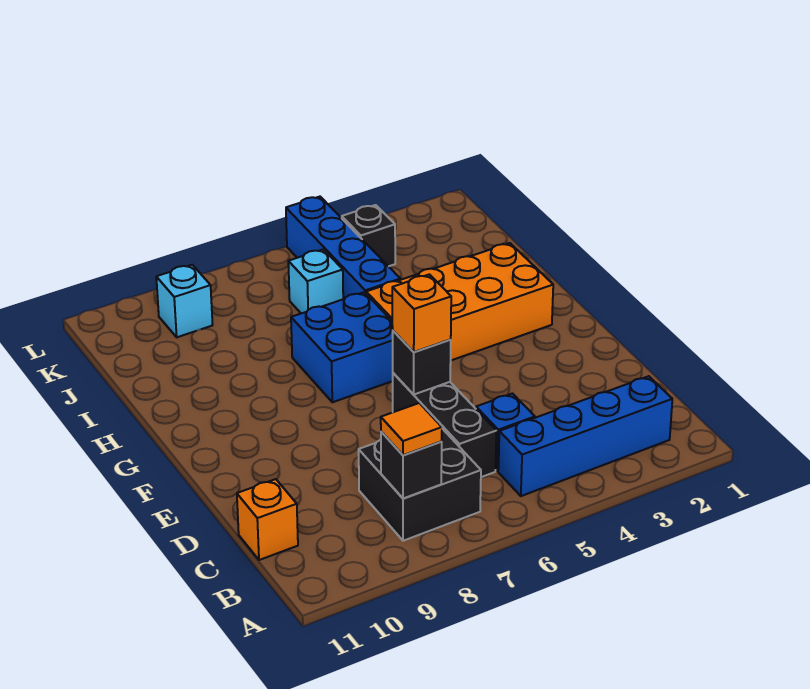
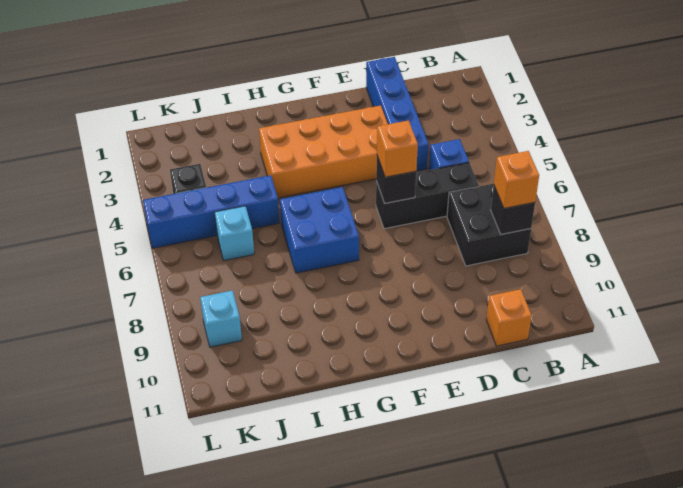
blue brick B2:B5 level 1 -> blue brick D1:D4 level 1
orange tile B8 level 3 -> orange brick B8 level 3
orange brick G2:H5 level 1 -> orange brick E3:H4 level 1

